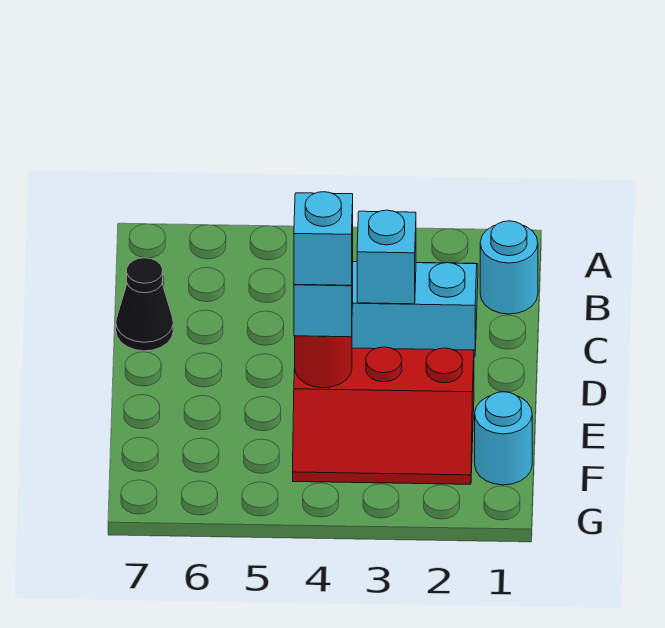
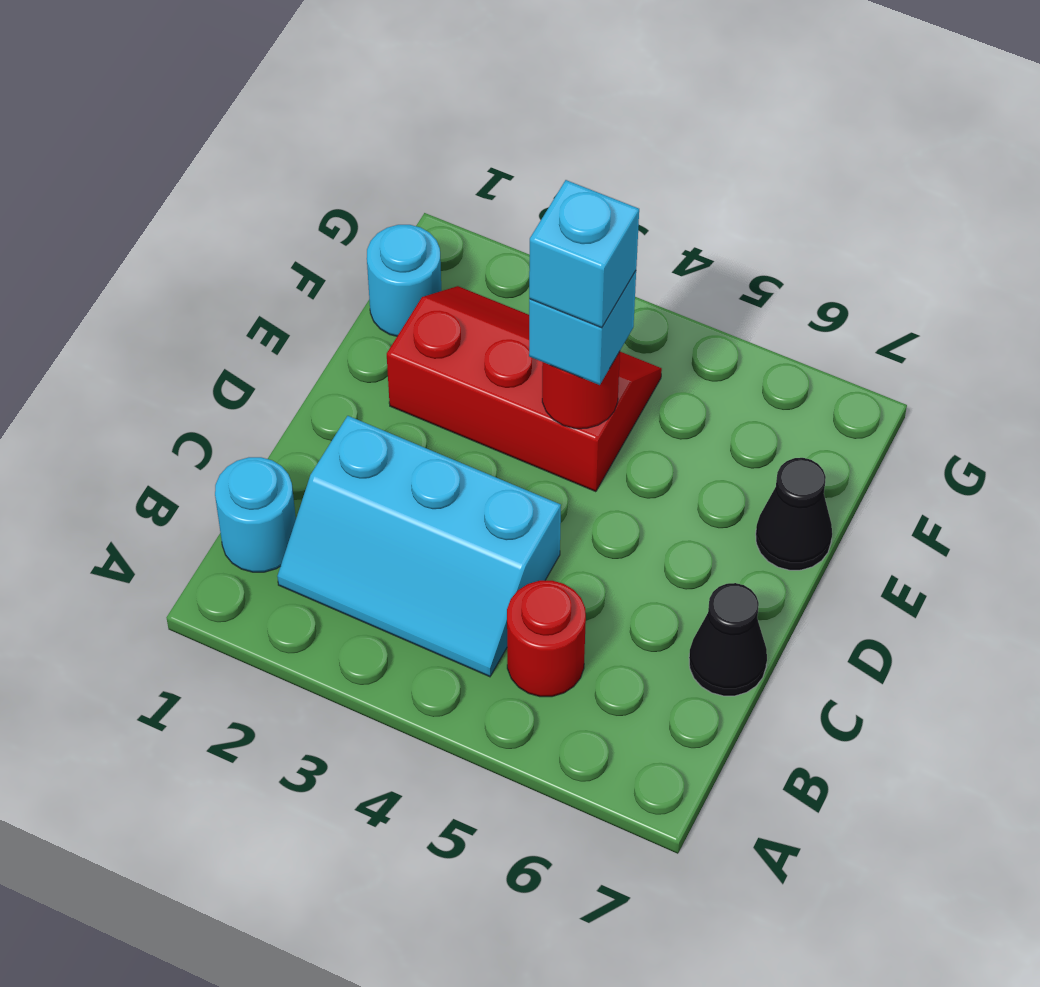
none -> red round brick B5 level 1
cyan brick C3 level 2 -> none
none -> black cone E7 level 1

